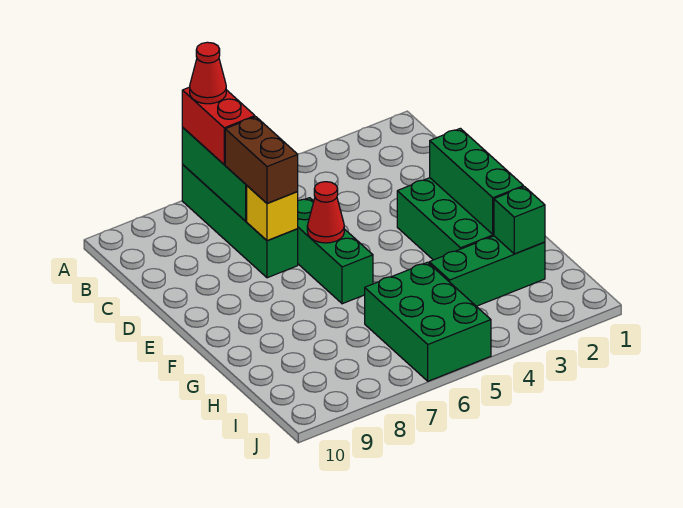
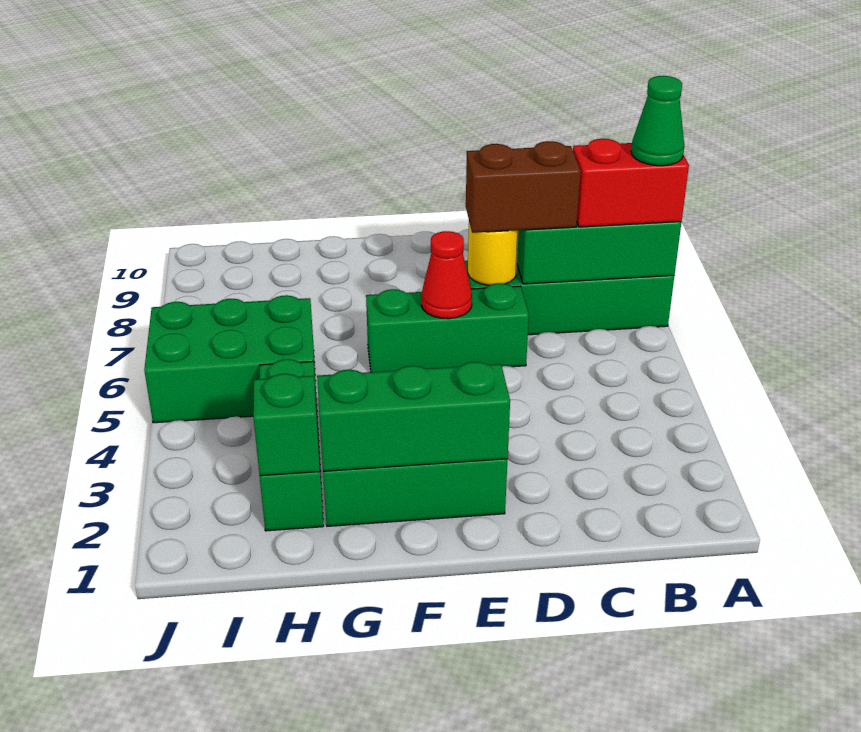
red cone A7 level 4 -> green cone A7 level 4
yellow brick D7 level 2 -> yellow round brick D7 level 2

